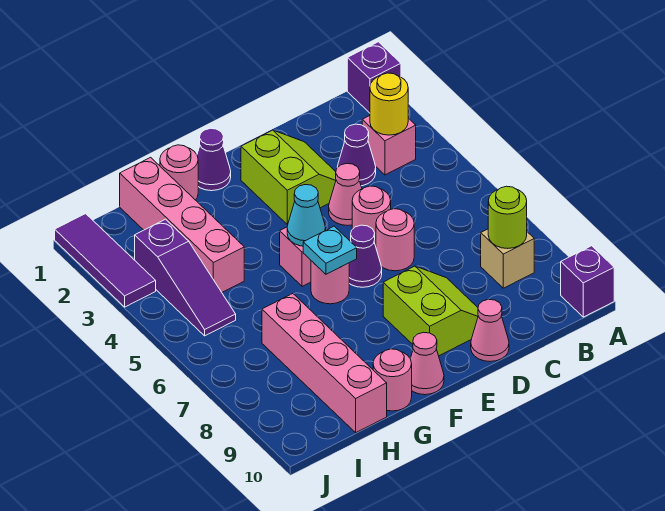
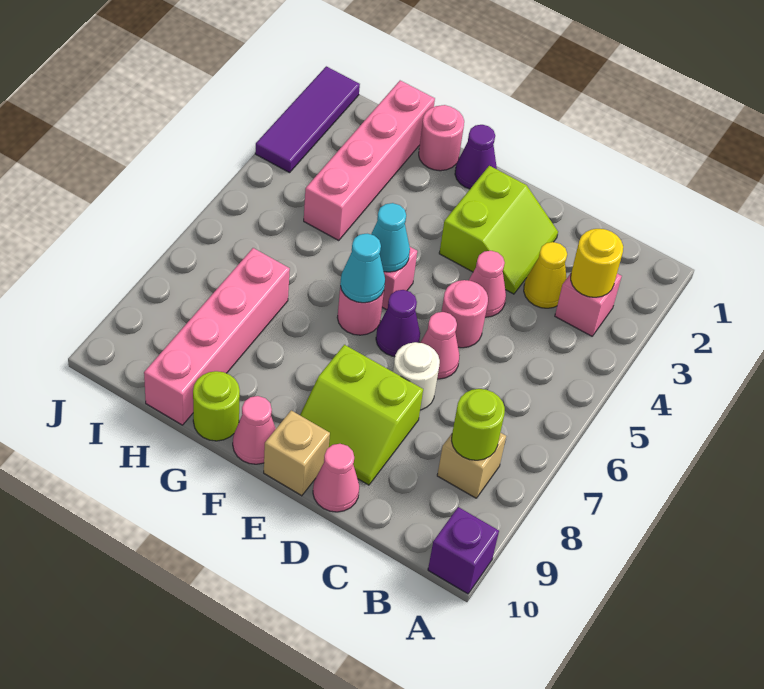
purple brick A1 level 1 -> none
purple cone C3 level 1 -> yellow cone C3 level 1
pink round brick D6 level 1 -> pink cone D6 level 1
none -> white round brick D7 level 1
lime slope D8:E9 level 1 top E -> lime slope D8:E9 level 1 top 8
none -> tan brick E10 level 1
cyan plate F6 level 2 -> cyan cone F6 level 2
pink round brick G10 level 1 -> lime round brick G10 level 1
purple slope I3:I5 level 1 top 3 -> none

